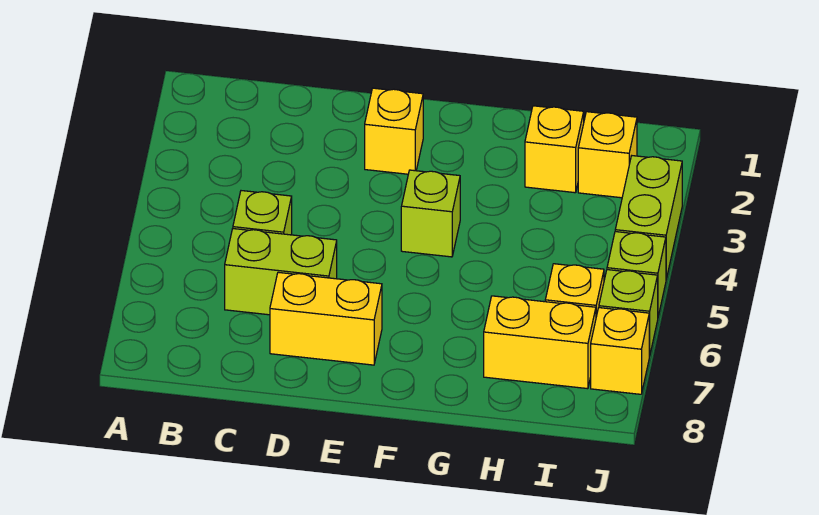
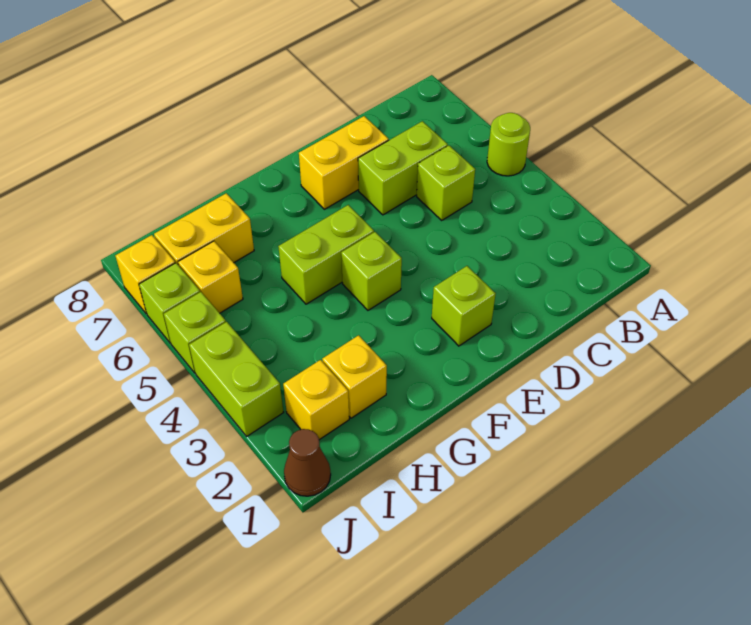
none -> lime round brick A5 level 1
yellow brick E2 level 1 -> lime brick E2 level 1
none -> lime brick F5:G5 level 1
none -> brown cone J1 level 1

